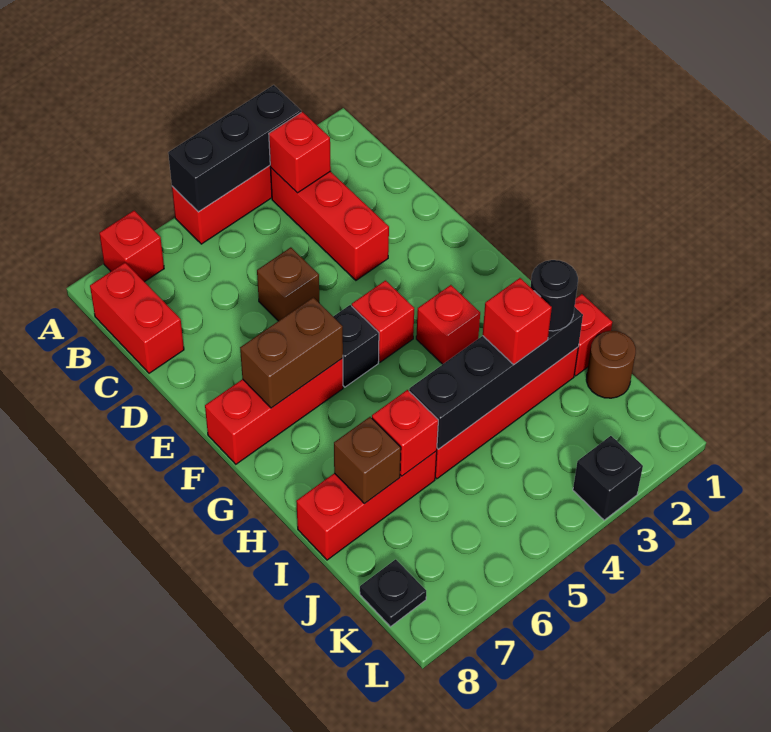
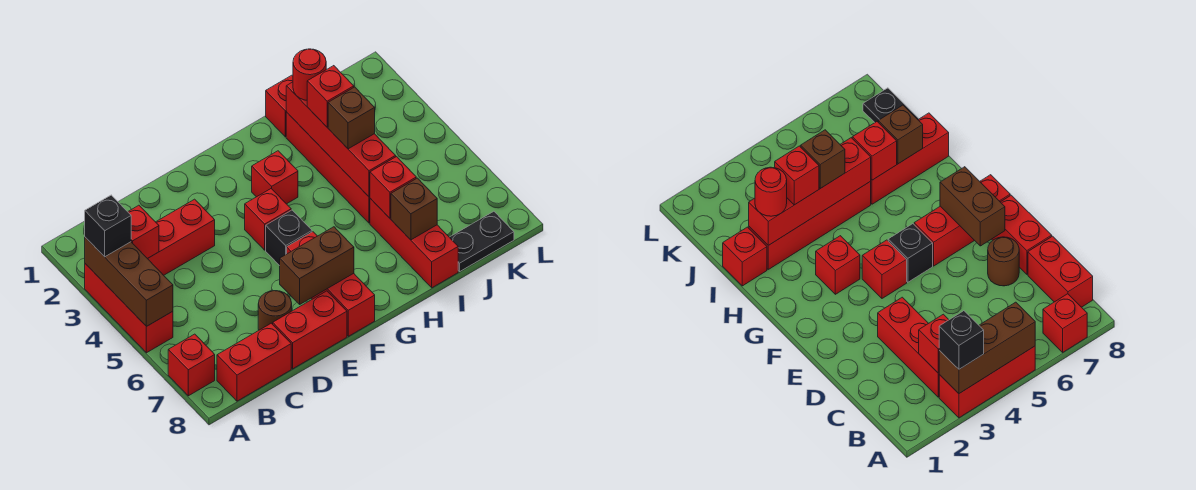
black brick A3:A5 level 2 -> brown brick A3:A5 level 2
brown brick D5 level 1 -> brown brick I4 level 3
none -> red brick D8:E8 level 1
brown brick F6:F7 level 2 -> brown brick E7:F7 level 2
black brick I2:I5 level 2 -> red brick I2:I5 level 2
black round brick I2 level 3 -> red round brick I2 level 3
brown round brick J1 level 1 -> brown round brick D7 level 1
black plate K8 level 1 -> black plate J8:K8 level 1
black brick L3 level 1 -> black brick A3 level 3

